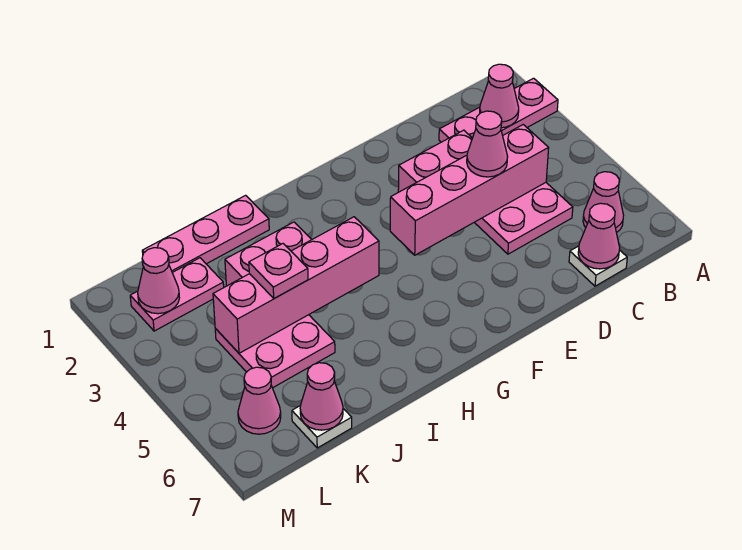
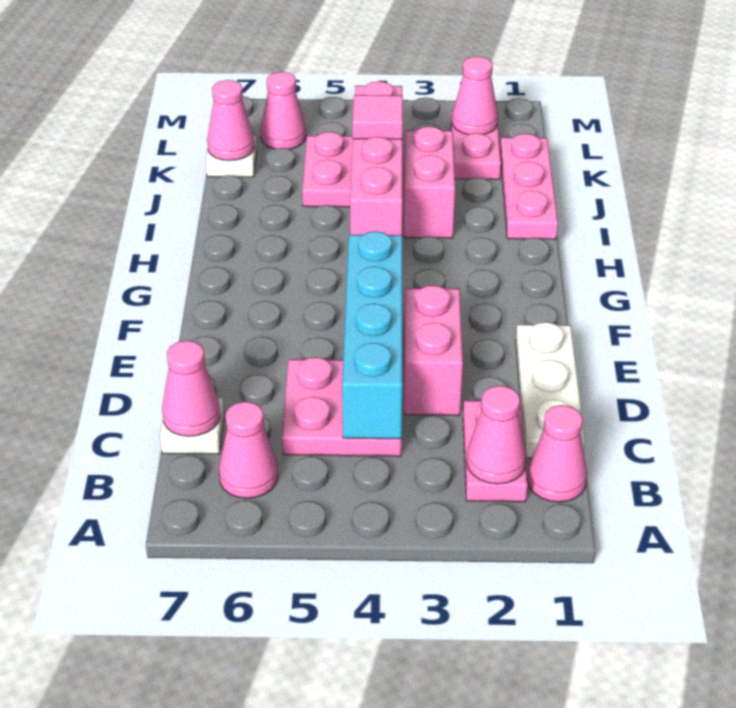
pink plate A2:C2 level 1 -> pink plate B2:C2 level 1
none -> white plate C1:E1 level 1
pink brick C4:F4 level 2 -> cyan brick C4:F4 level 2
pink cone D4 level 3 -> pink cone B1 level 1
pink plate J4 level 3 -> pink tile J4 level 3

